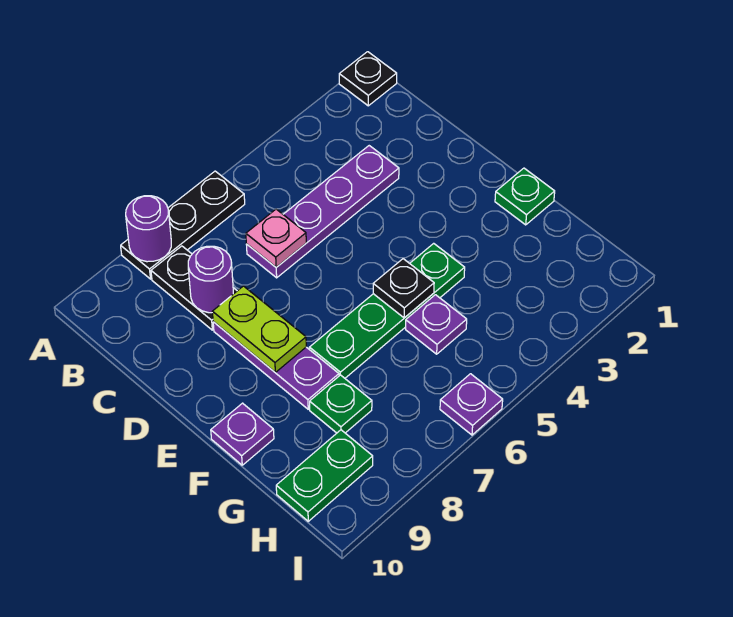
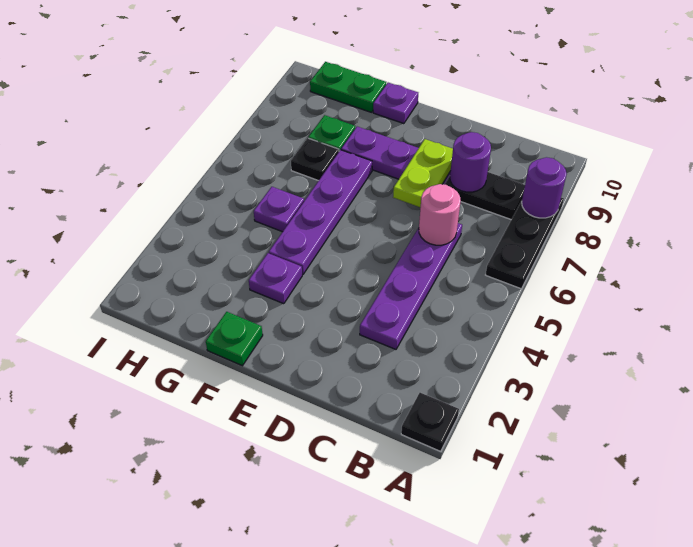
pink plate C6 level 2 -> pink round brick C6 level 2
lime plate D8:E8 level 2 -> lime plate D7:D8 level 2
green plate F4:F7 level 1 -> purple plate F4:F7 level 1
black plate F5 level 2 -> black plate G7 level 1
green plate H9:H10 level 1 -> green plate G10:H10 level 1
purple plate I6 level 1 -> purple plate F3 level 1

